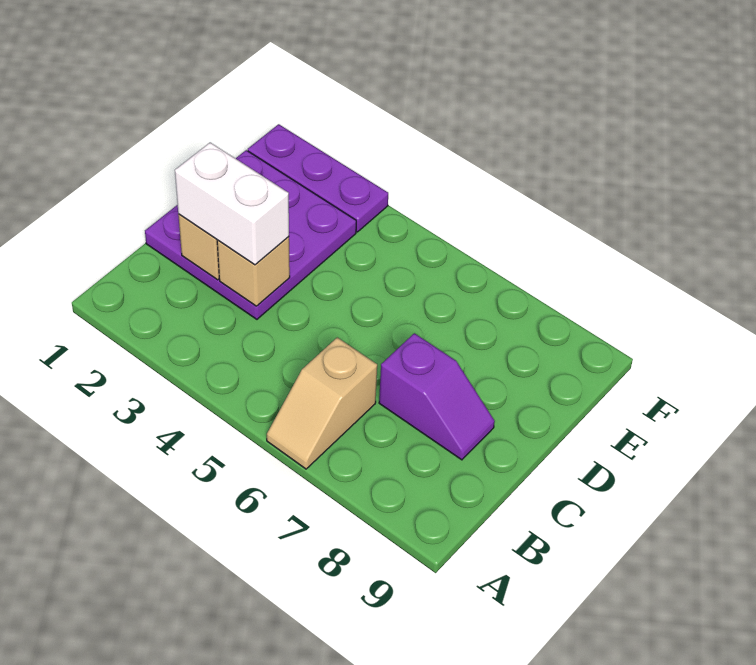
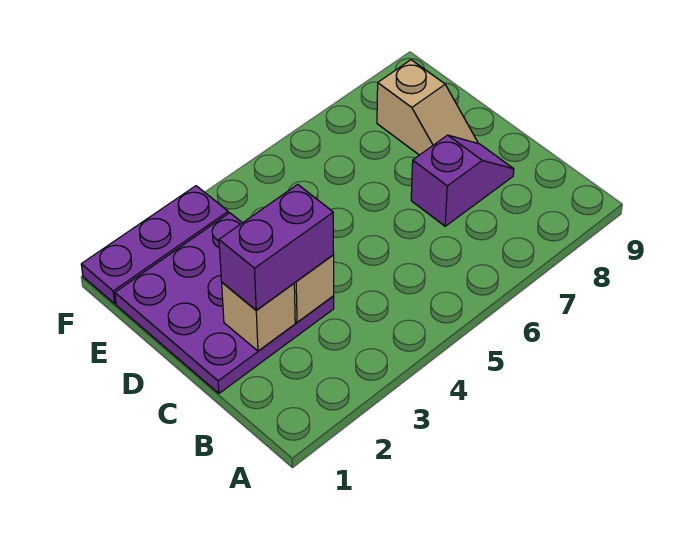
tan slope A6:B6 level 1 top B -> tan slope D8:E8 level 1 top E
white brick C2:C3 level 3 -> purple brick C2:C3 level 3

